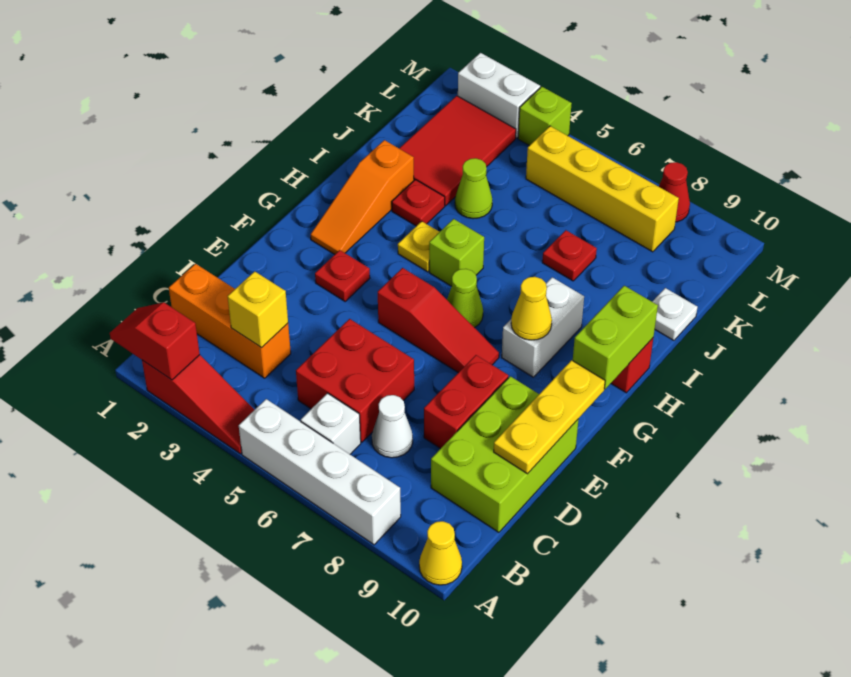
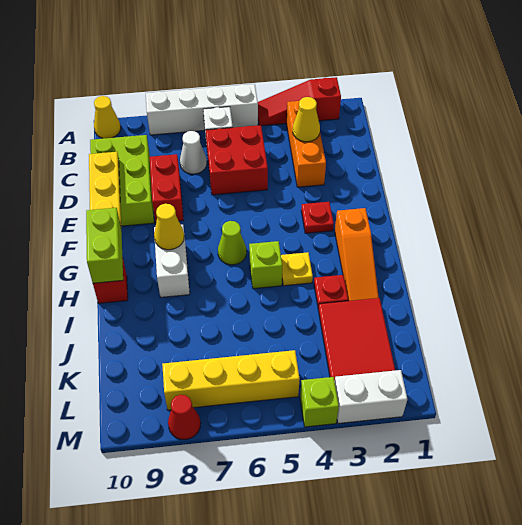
red slope A1:A2 level 2 top 2 -> none
orange brick C1:C3 level 1 -> orange brick B3:D3 level 1
yellow brick C3 level 2 -> yellow cone C3 level 2
red slope F5:F7 level 1 top 5 -> none
orange slope G2:I2 level 1 top I -> orange slope G2:I2 level 1 top G
lime cone J4 level 1 -> none
red plate J7 level 1 -> none
white plate J10 level 1 -> none

